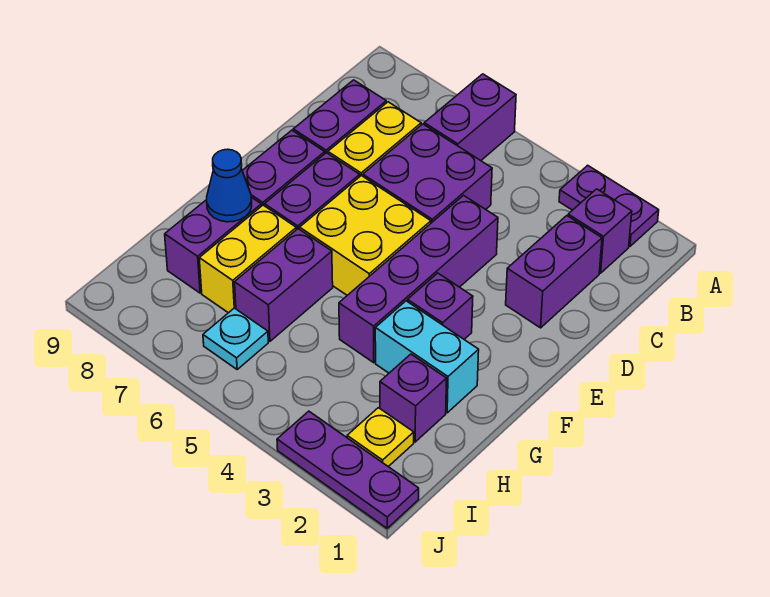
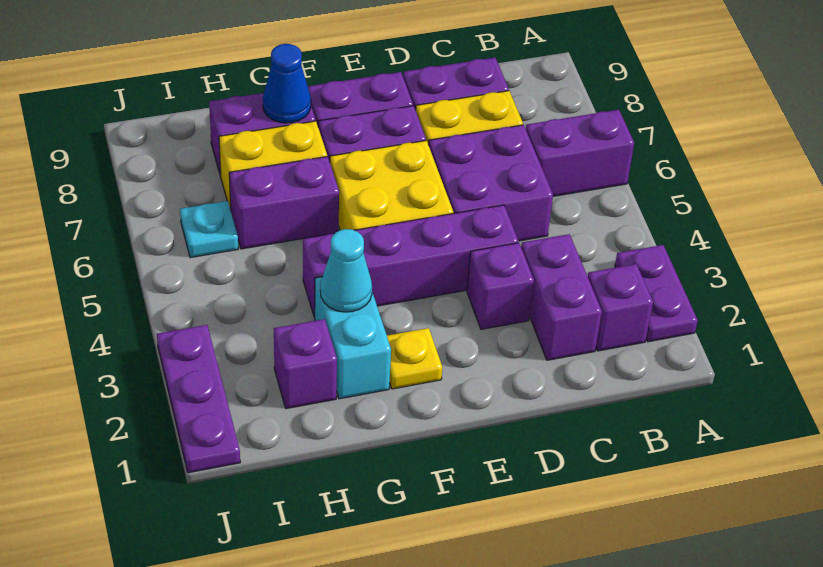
purple brick C2:D2 level 1 -> purple brick C2:C3 level 1
purple brick F3 level 1 -> purple brick D3 level 1
none -> cyan cone G3 level 2
yellow plate I2 level 1 -> yellow plate F2 level 1

